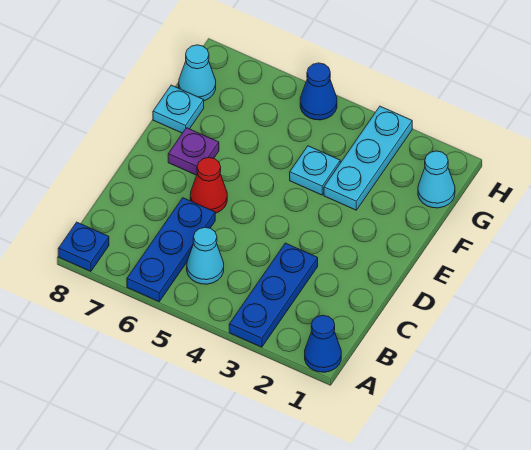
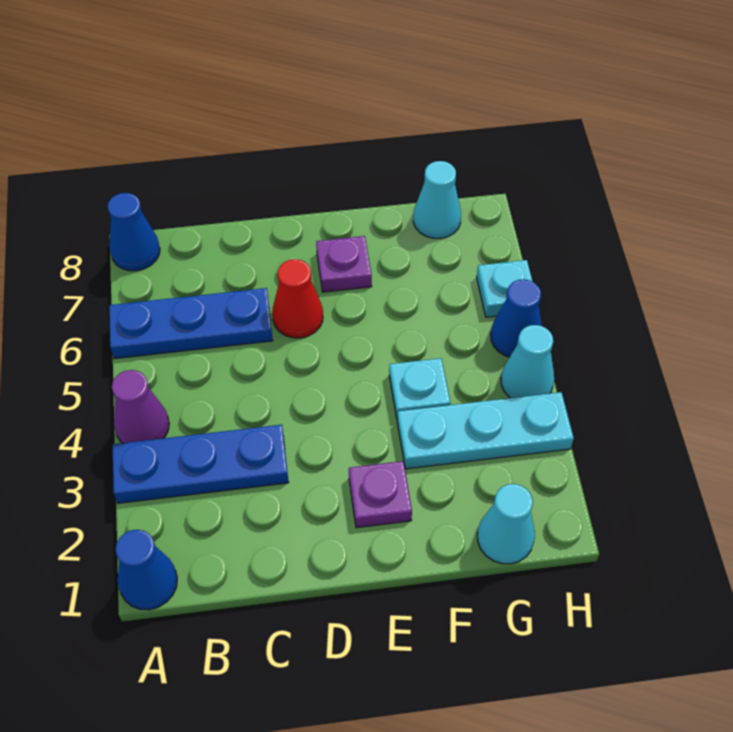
none -> purple cone A4 level 1
blue plate A8 level 1 -> blue cone A8 level 1
cyan cone B5 level 1 -> cyan cone H4 level 1
none -> purple plate E2 level 1
cyan plate F8 level 1 -> cyan plate H6 level 1

